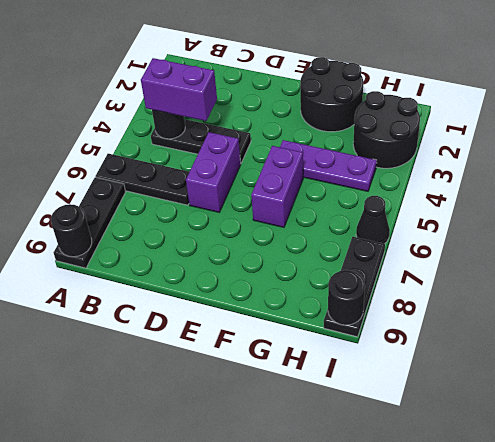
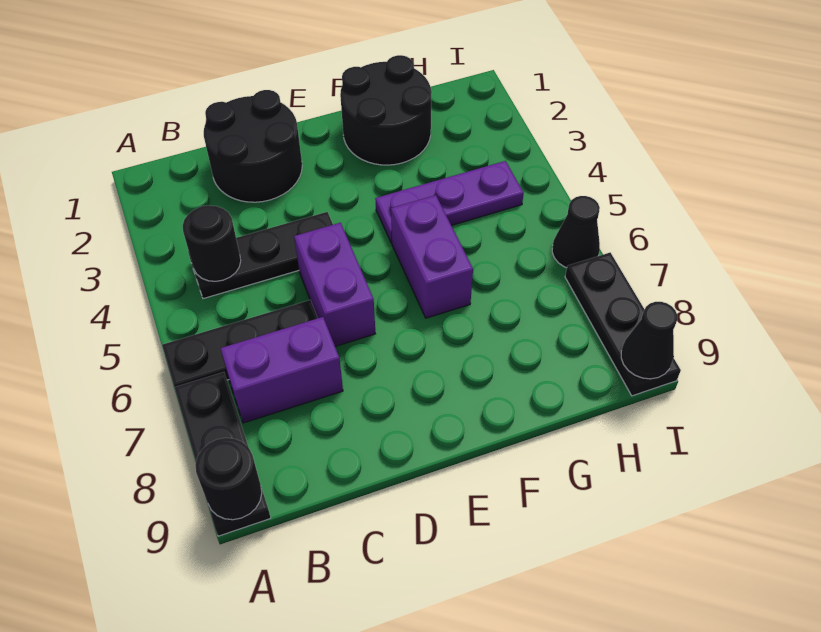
purple brick B4:C4 level 3 -> purple brick B7:C7 level 1
black round brick H2:I3 level 1 -> black round brick C1:D2 level 1
black round brick I9 level 2 -> black cone I9 level 2

